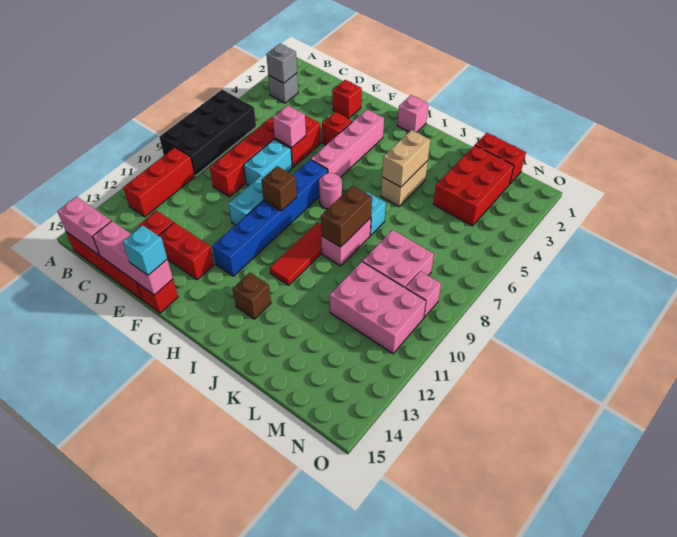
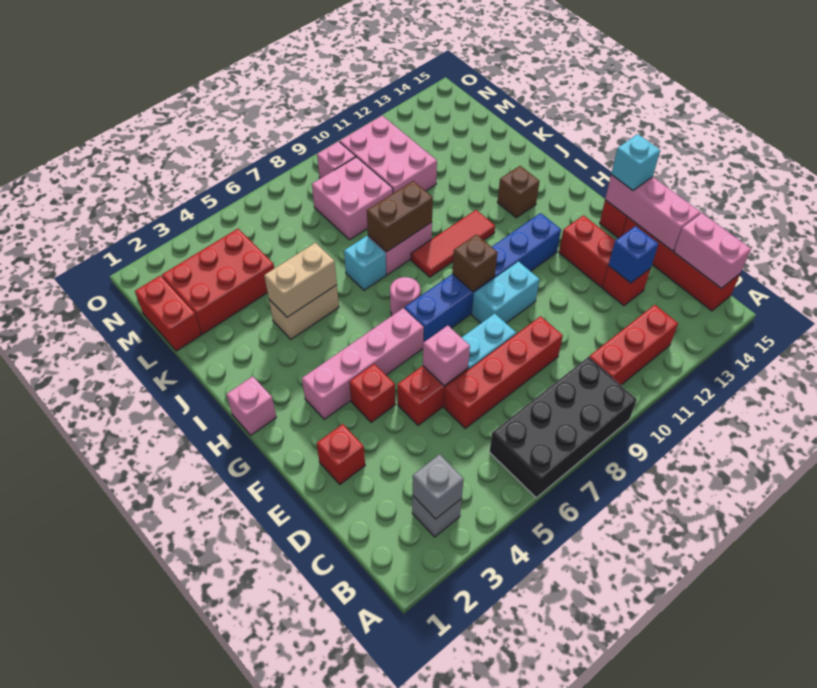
none -> blue brick D13 level 2

